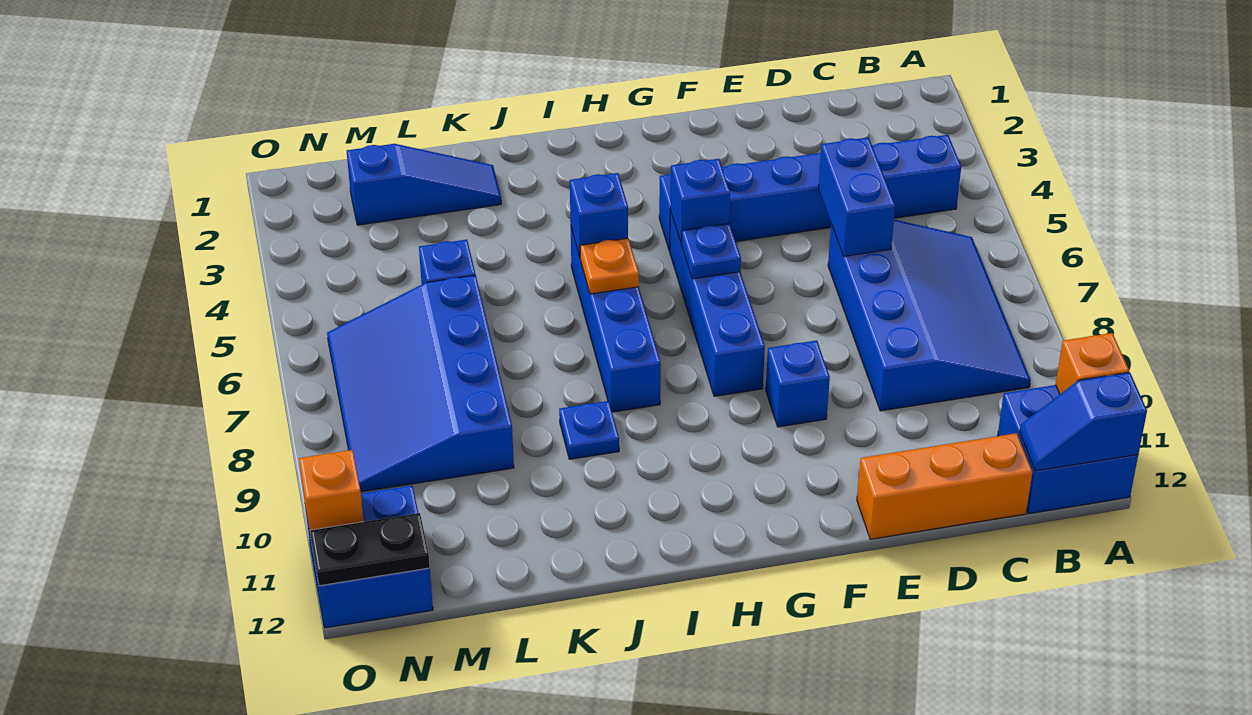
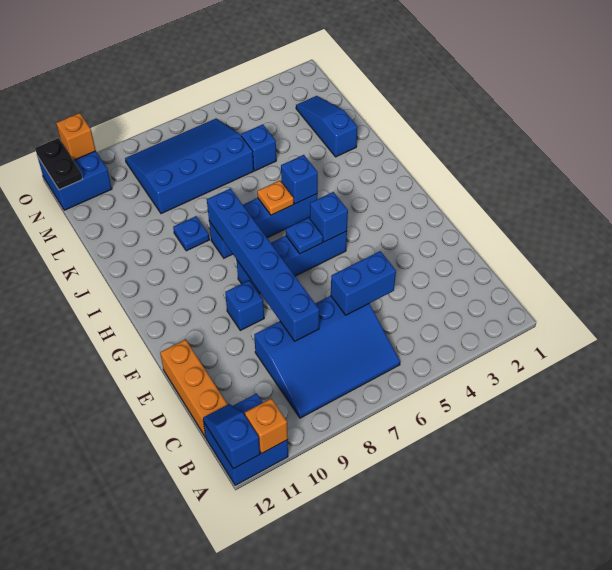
blue brick B4:G4 level 1 -> blue brick D8:I8 level 2
blue slope K2:M2 level 1 top M -> blue slope K2:M2 level 1 top K

